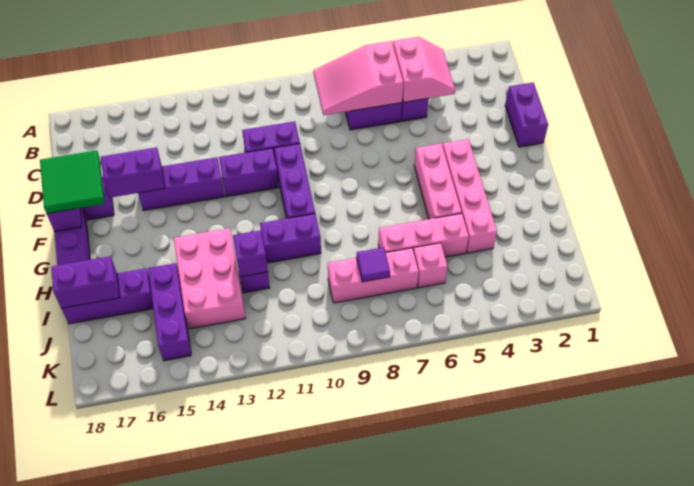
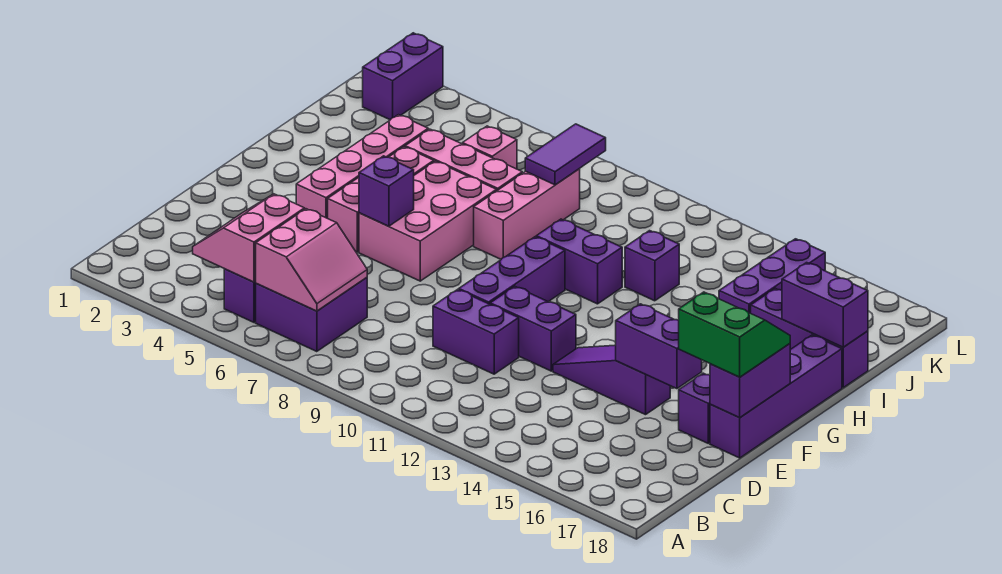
pink slope B6:C8 level 2 top 6 -> pink slope B6:C7 level 2 top 6
purple brick D1:E1 level 1 -> purple brick K2:L2 level 1
purple brick E13:E15 level 1 -> purple slope E13:E15 level 1 top 15
green tile E17:F18 level 3 -> green slope E17:F18 level 3 top E
pink brick H13:J14 level 1 -> pink brick F6:H7 level 1
purple brick I12 level 2 -> purple brick F6 level 2
pink brick J7:J9 level 1 -> pink brick H8:J8 level 1
purple tile J8 level 2 -> purple tile J8:K8 level 2

